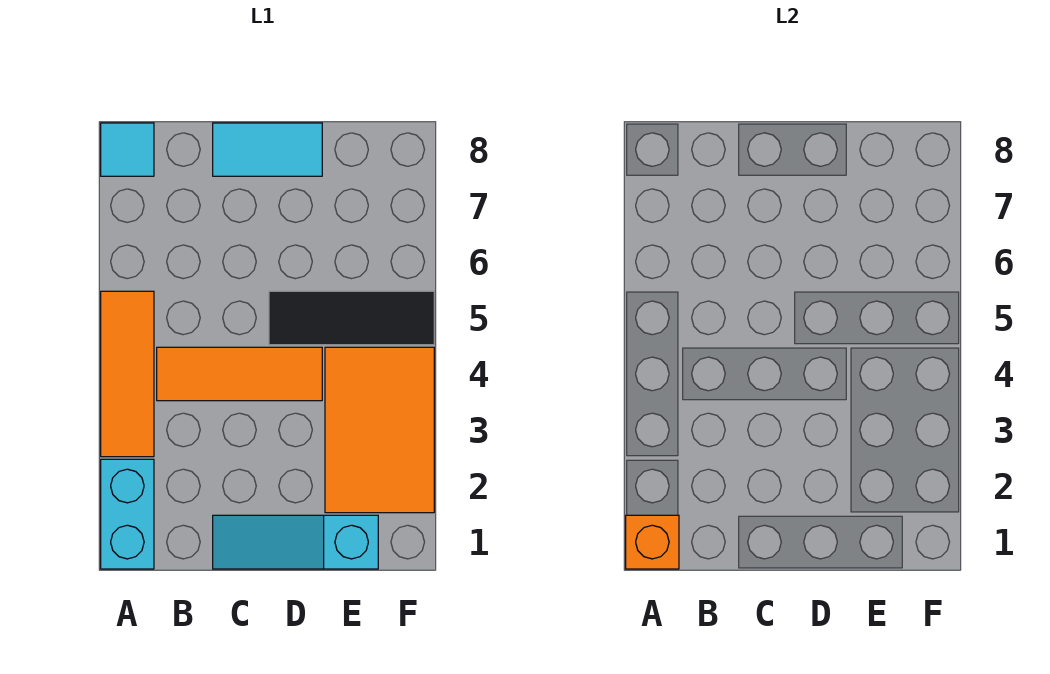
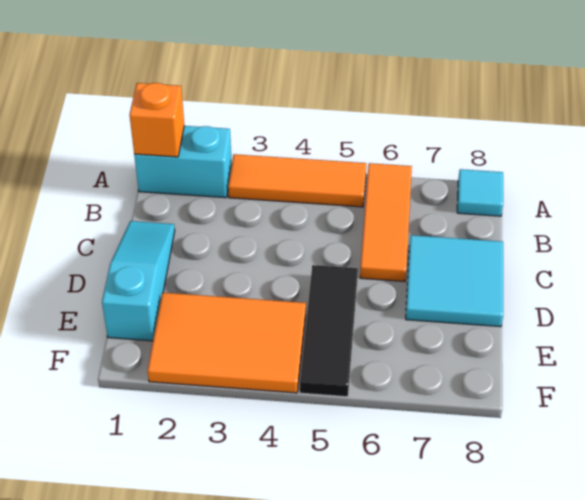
orange tile B4:D4 level 1 -> orange tile A6:C6 level 1
cyan tile C8:D8 level 1 -> cyan tile C7:D8 level 1

